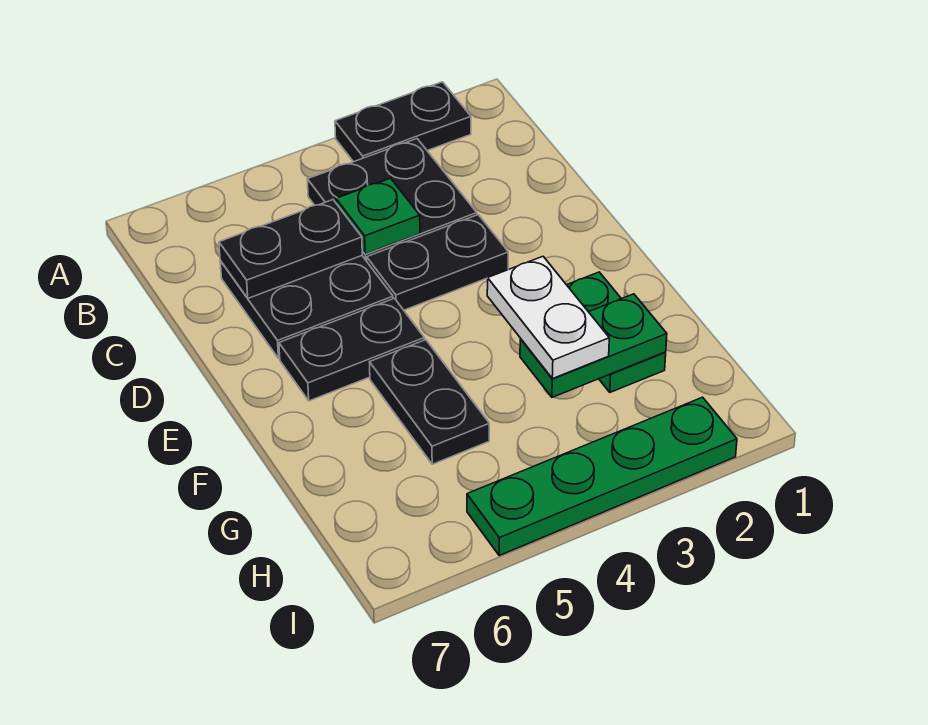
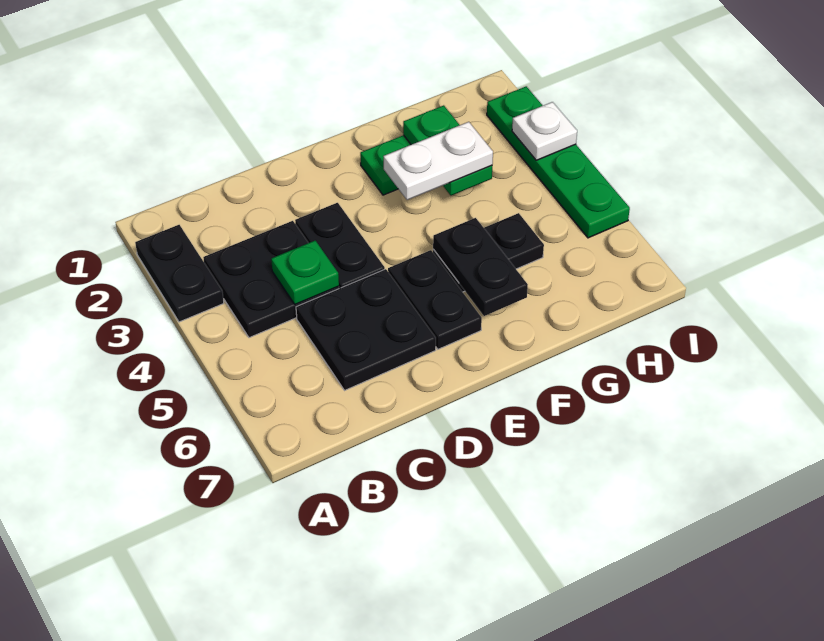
black plate C5:C6 level 2 -> black plate F5:F6 level 2
none -> white plate I3 level 2

